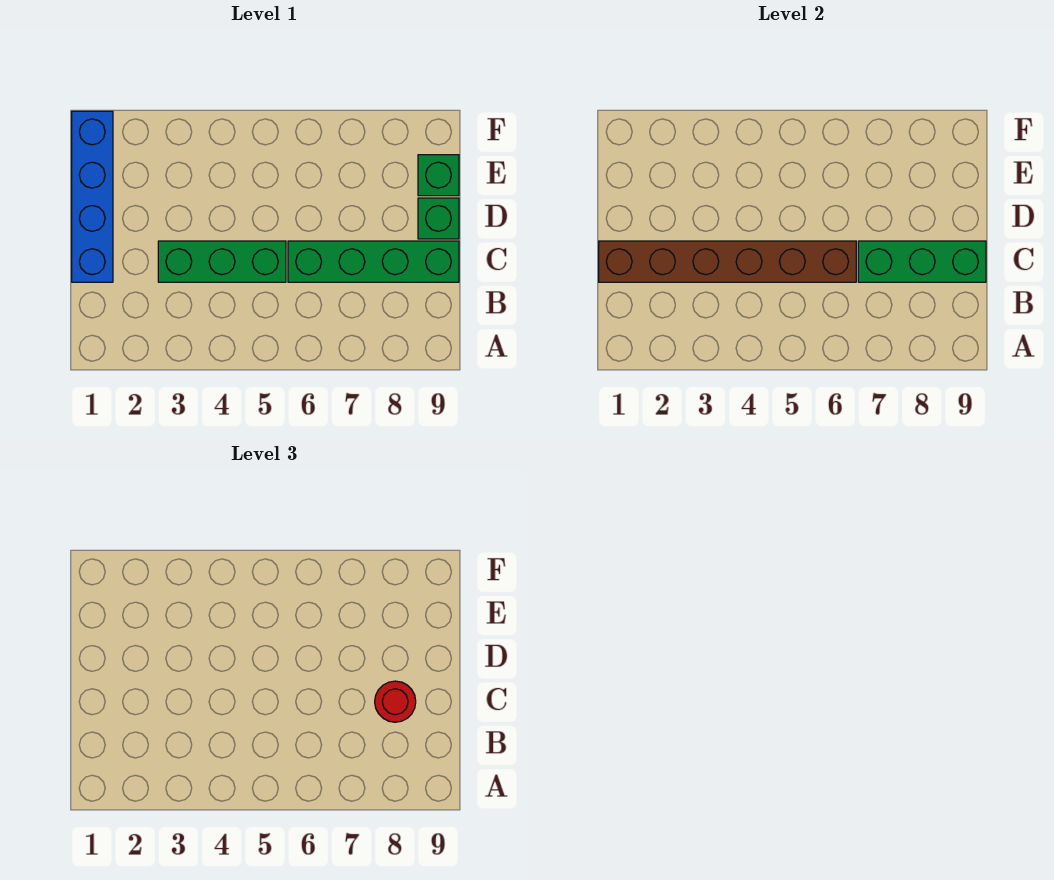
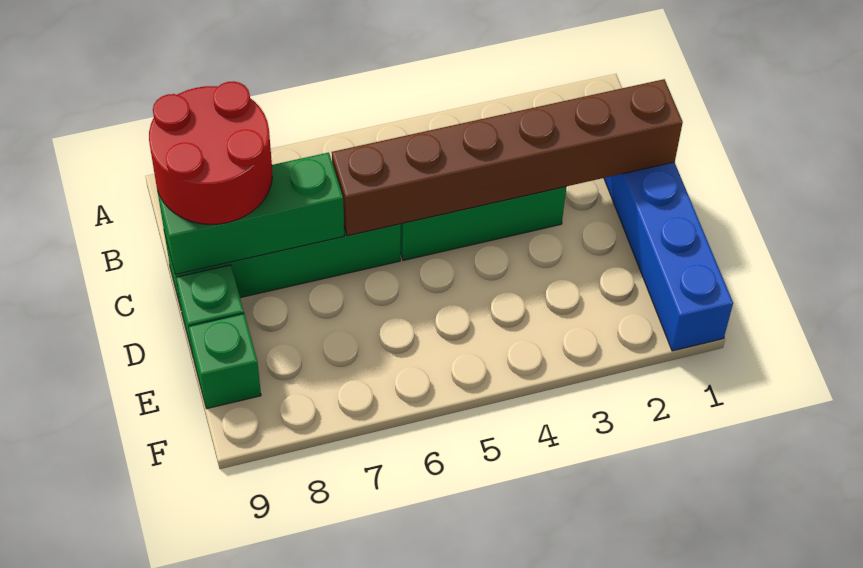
red round brick C8 level 3 -> red round brick B8:C9 level 3

